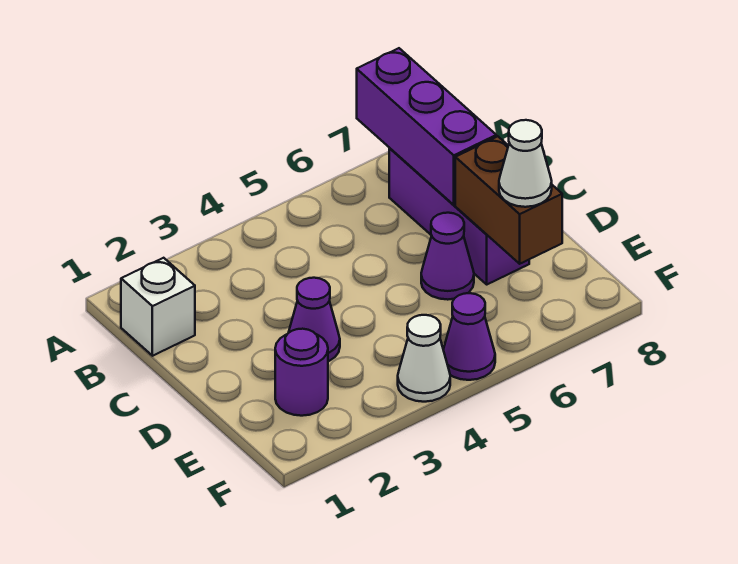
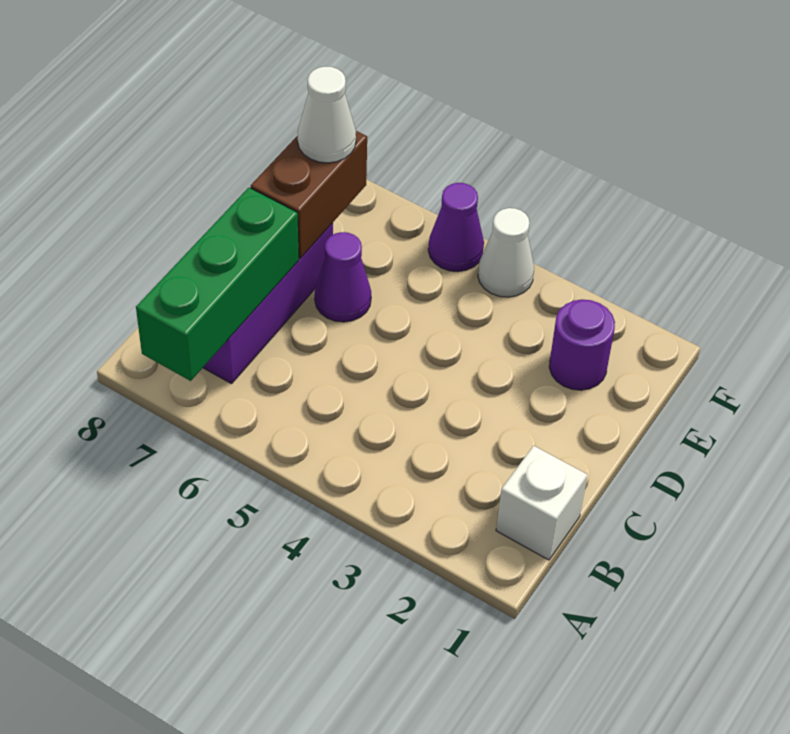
purple brick A7:C7 level 2 -> green brick A7:C7 level 2
purple cone D3 level 1 -> none

